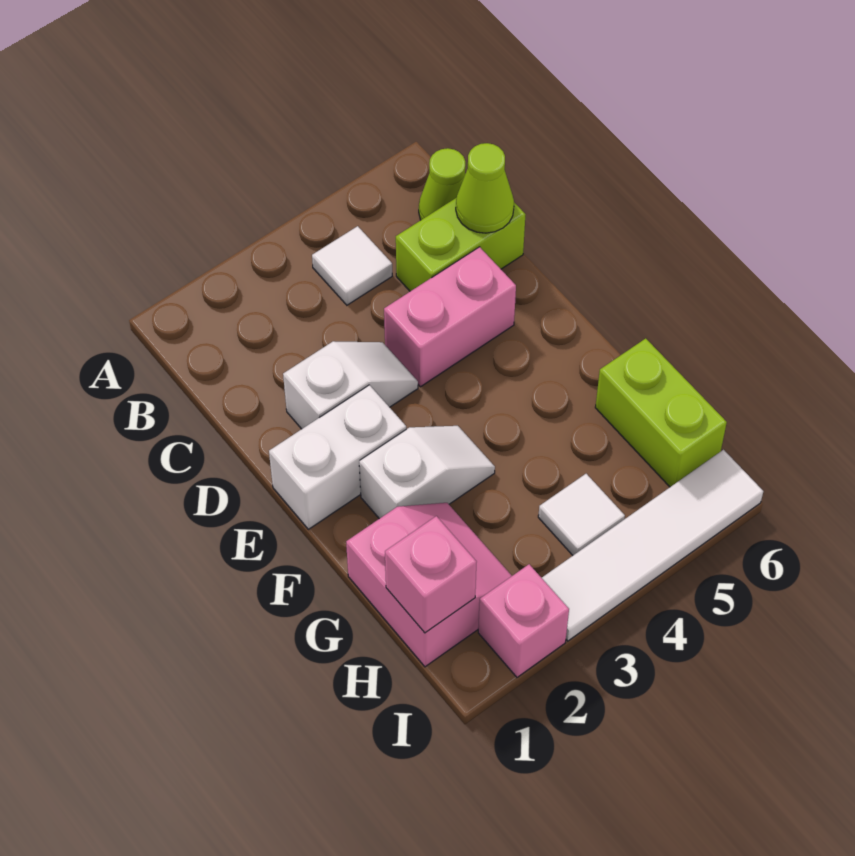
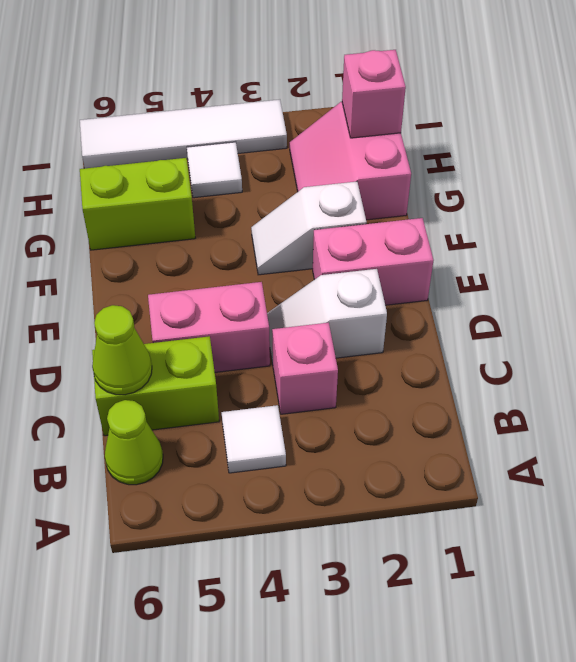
white brick E1:E2 level 1 -> pink brick E1:E2 level 1
lime brick G6:H6 level 1 -> lime brick G5:G6 level 1
pink brick I2 level 1 -> pink brick C3 level 1

